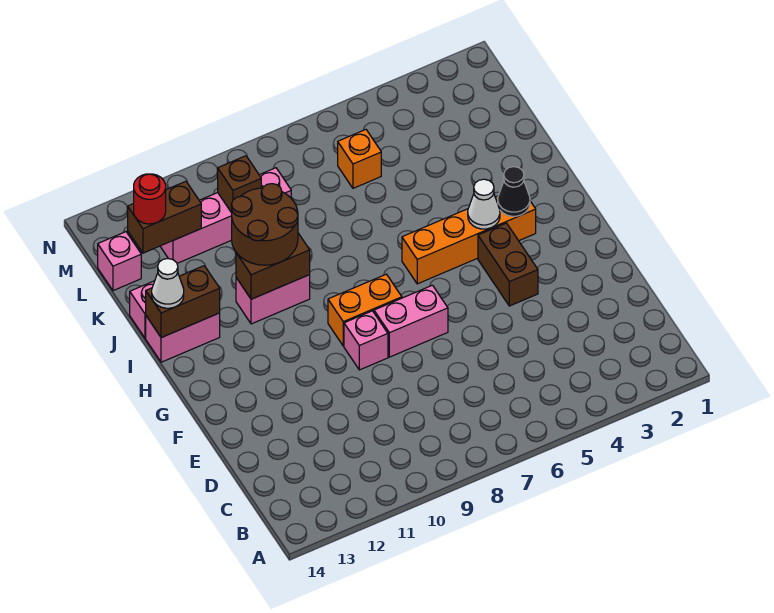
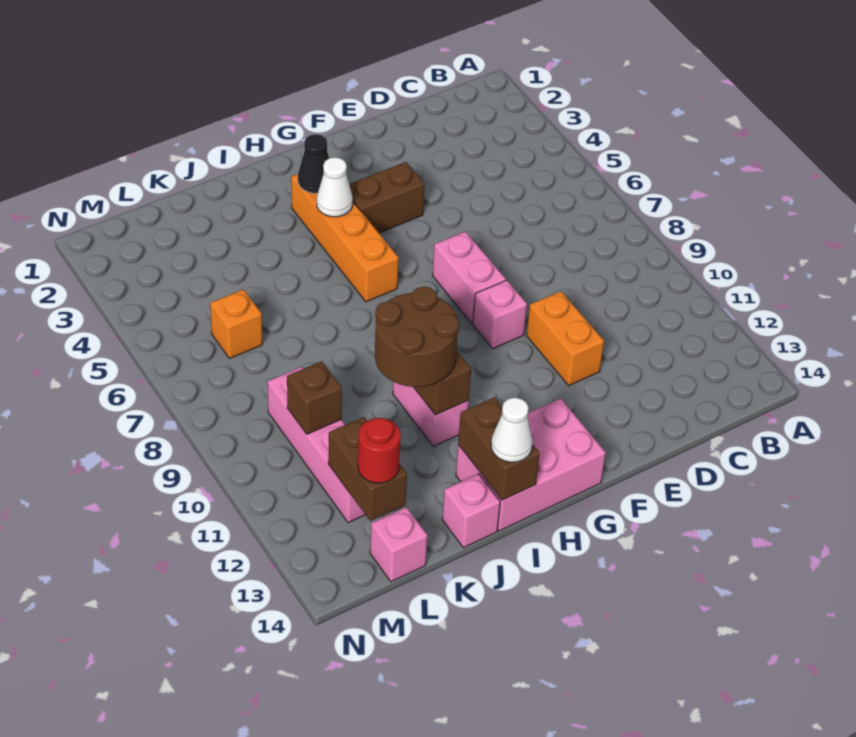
orange brick G8:G9 level 1 -> orange brick E10:E11 level 1
pink brick I13:I14 level 1 -> pink brick G13:I14 level 1

